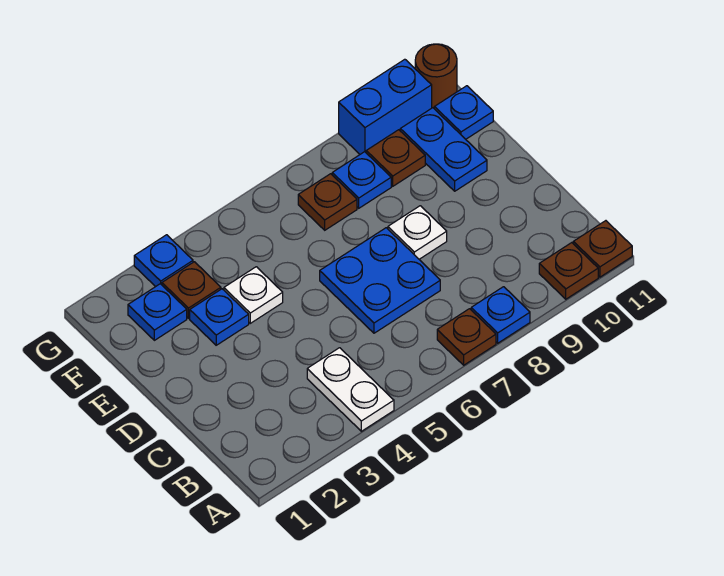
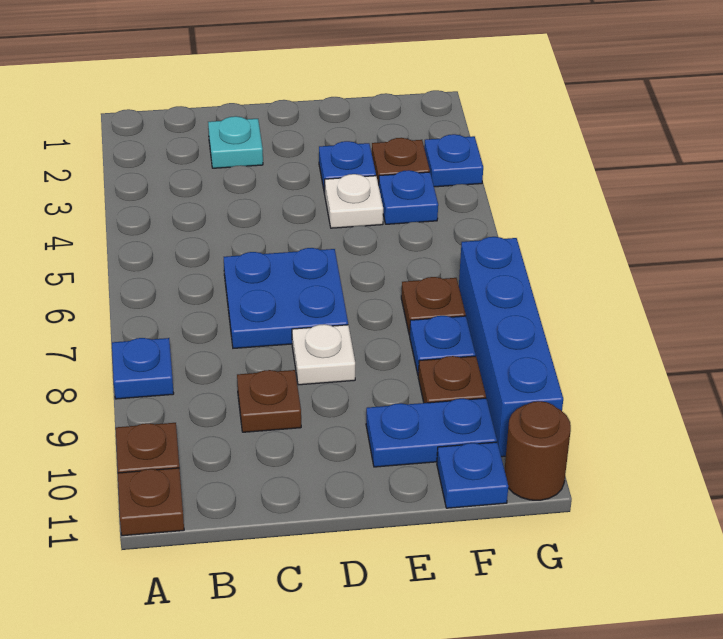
white plate A4:B4 level 1 -> none
brown plate A7 level 1 -> brown plate C9 level 1
none -> cyan plate C2 level 1
blue plate F2 level 1 -> blue plate F4 level 1
blue brick G9:G10 level 1 -> blue brick G7:G10 level 1

